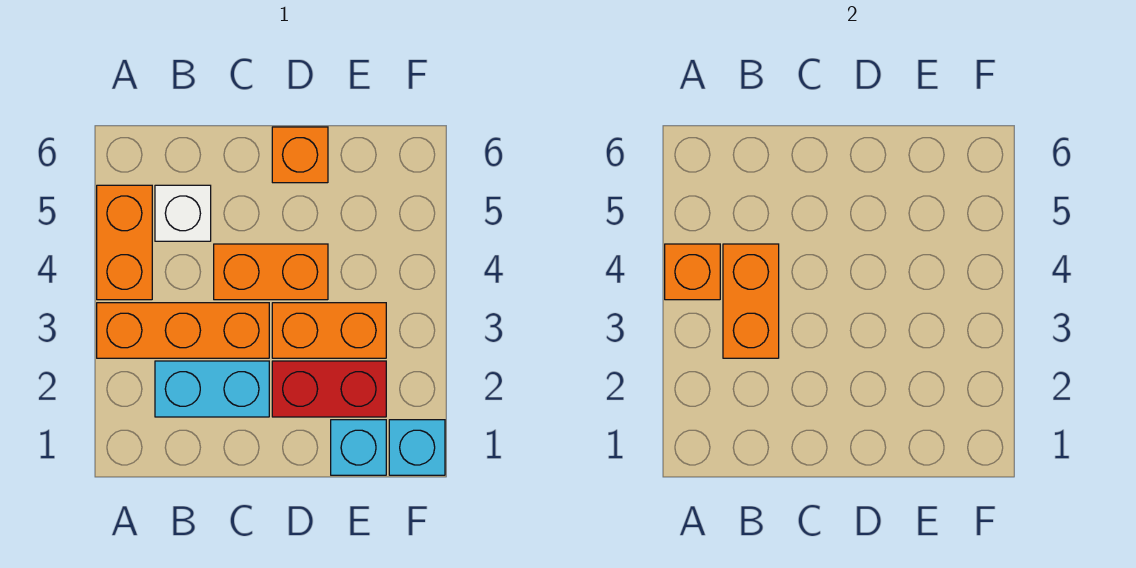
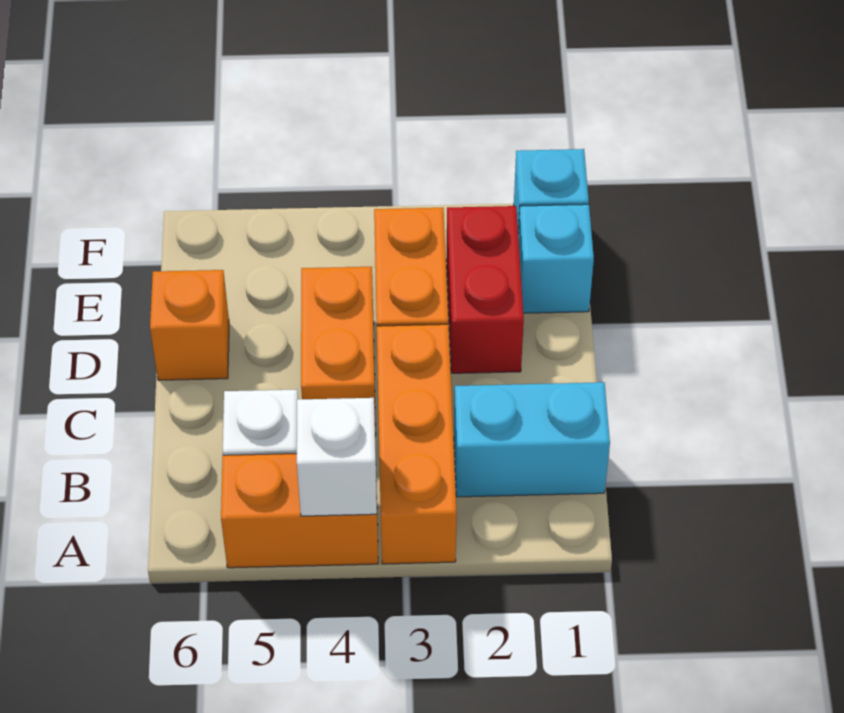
orange brick A4 level 2 -> white brick A4 level 2
cyan brick B2:C2 level 1 -> cyan brick B1:B2 level 1
orange brick B3:B4 level 2 -> none

